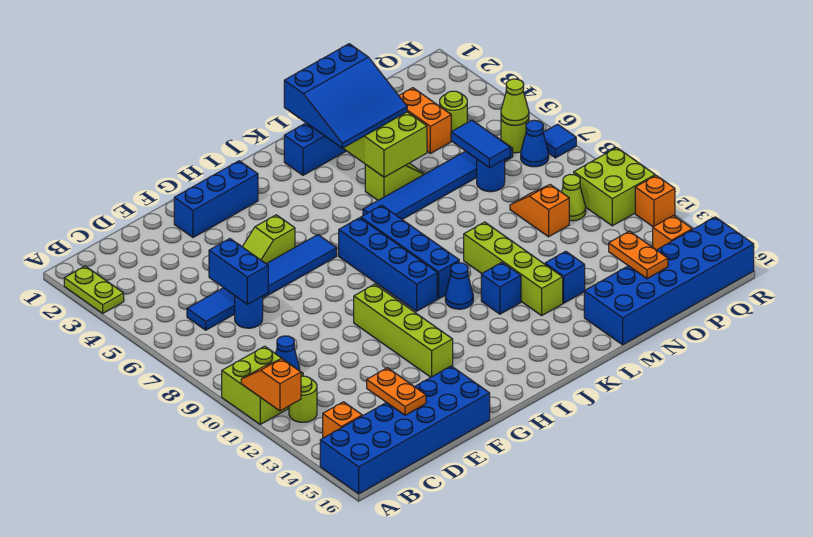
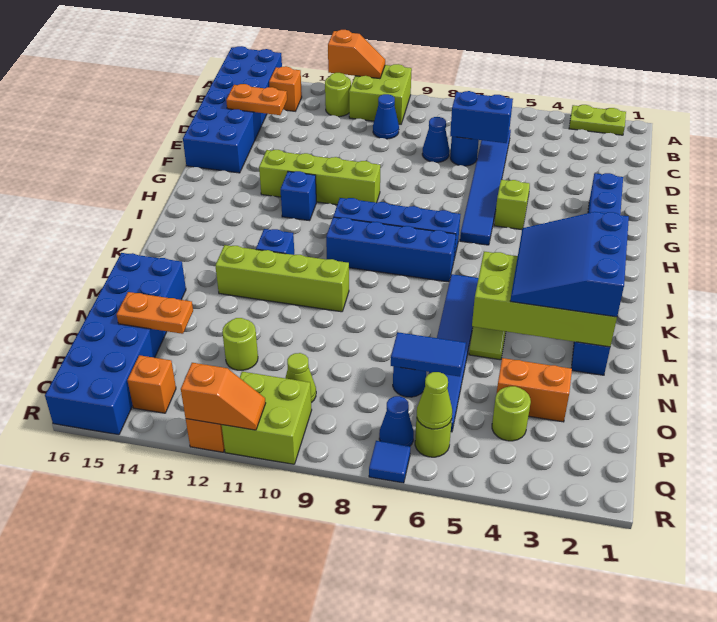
blue cone J11 level 1 -> blue cone D8 level 1
blue brick M13 level 1 -> blue brick H12 level 1
orange slope O9:O10 level 1 top 10 -> orange slope R11:R12 level 2 top 12
none -> lime round brick O12 level 1

